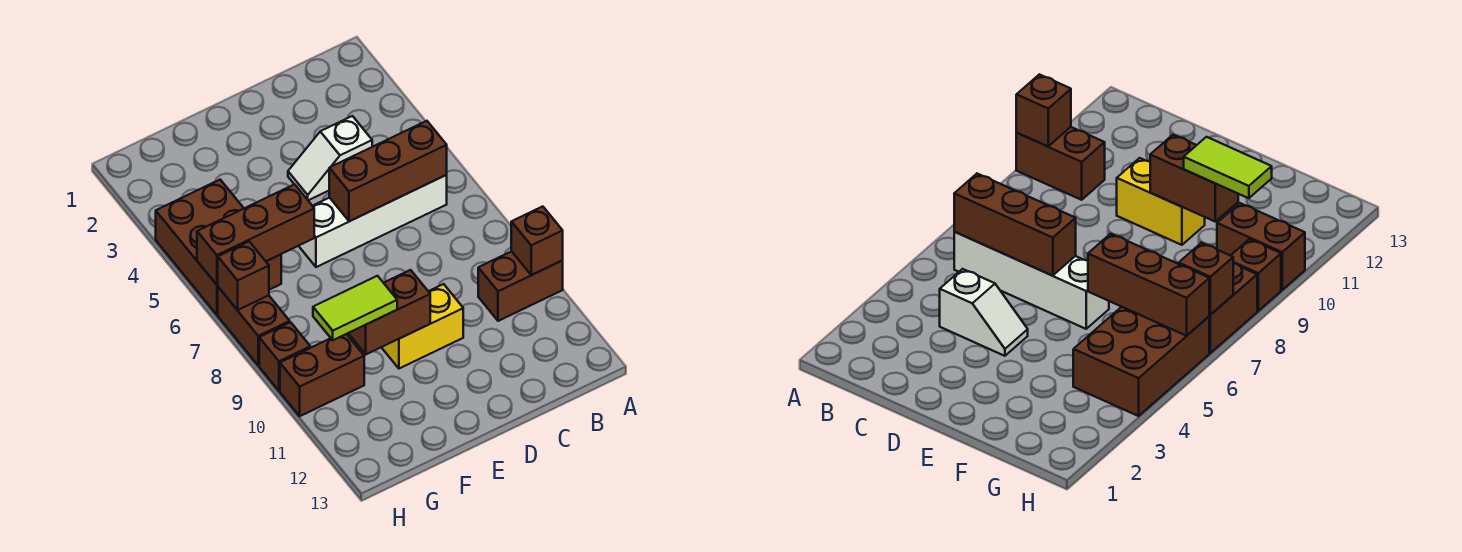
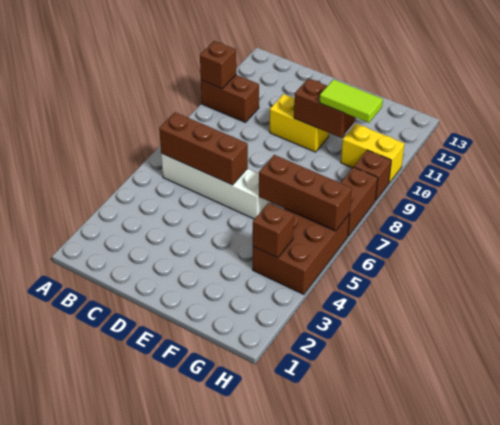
white slope C4:D4 level 1 top C -> none
brown brick G10:H10 level 1 -> yellow brick G10:H10 level 1
brown brick H7 level 2 -> brown brick G4 level 2

